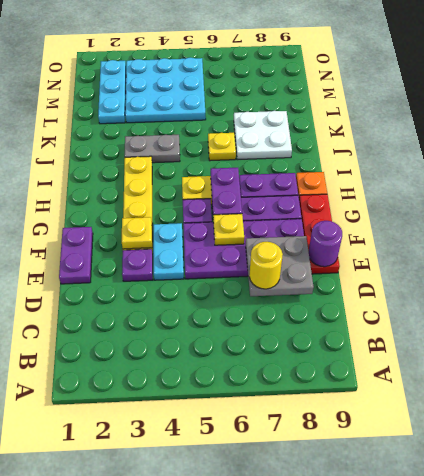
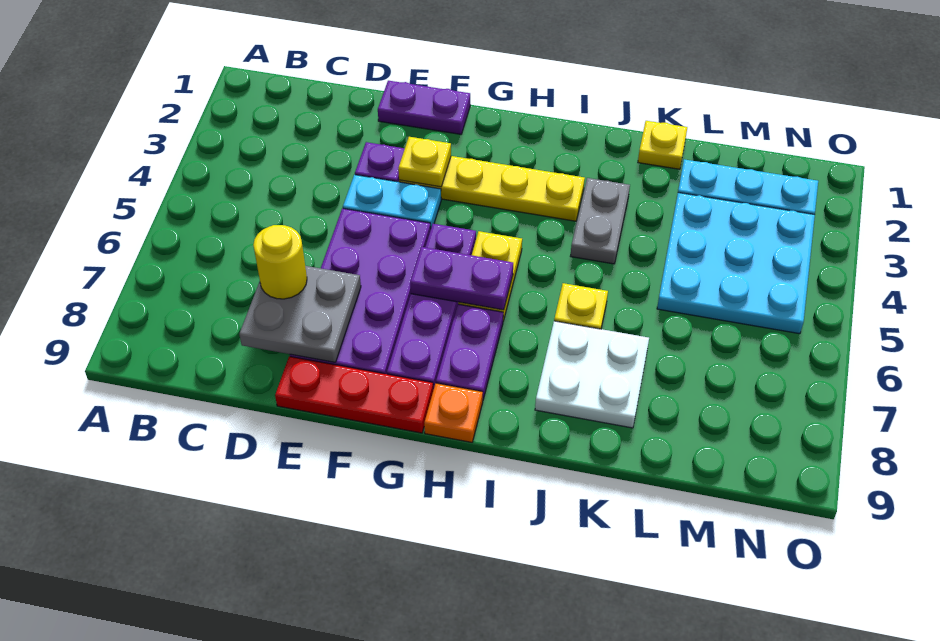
purple round brick E9 level 2 -> none
yellow plate F6 level 2 -> yellow plate K1 level 1

